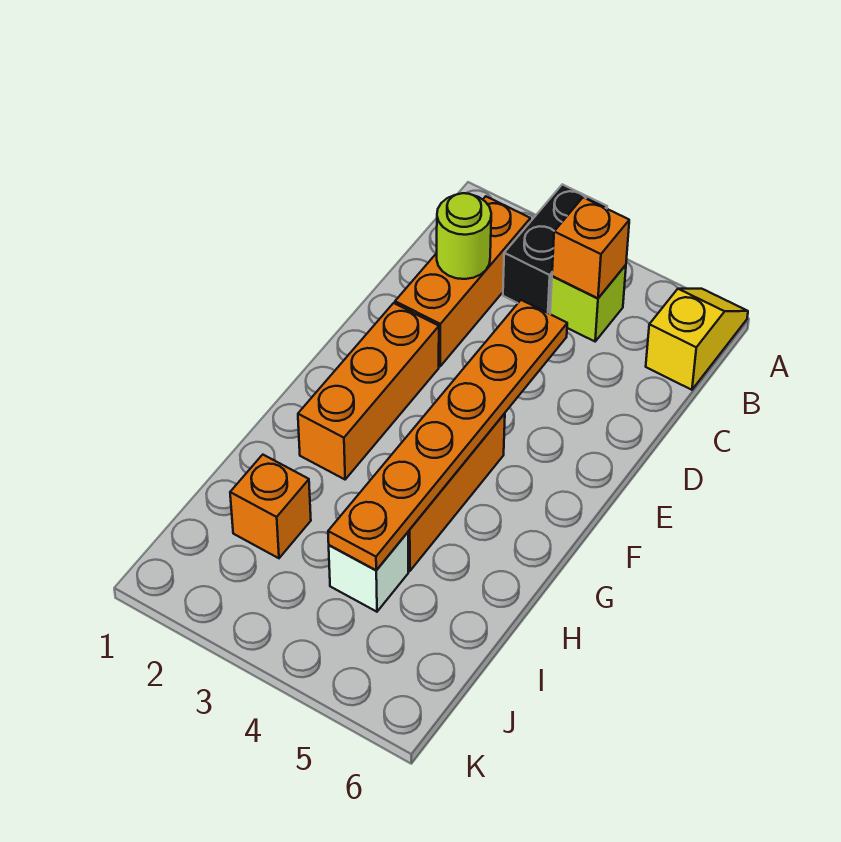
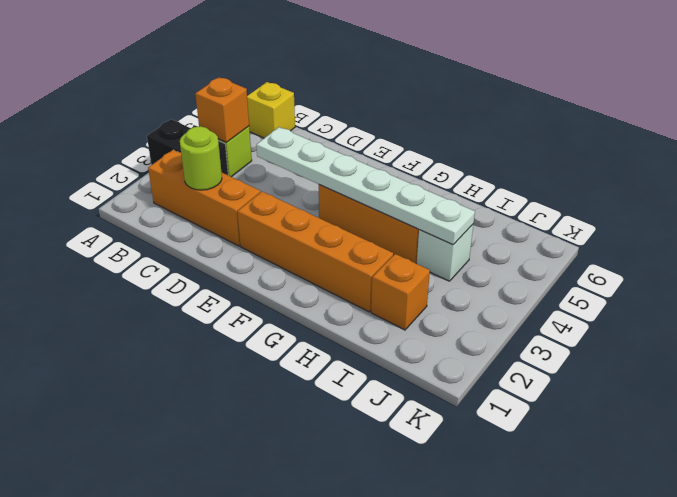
orange plate D4:I4 level 2 -> white plate D4:I4 level 2
orange brick E2:G2 level 1 -> orange brick E2:H2 level 1

